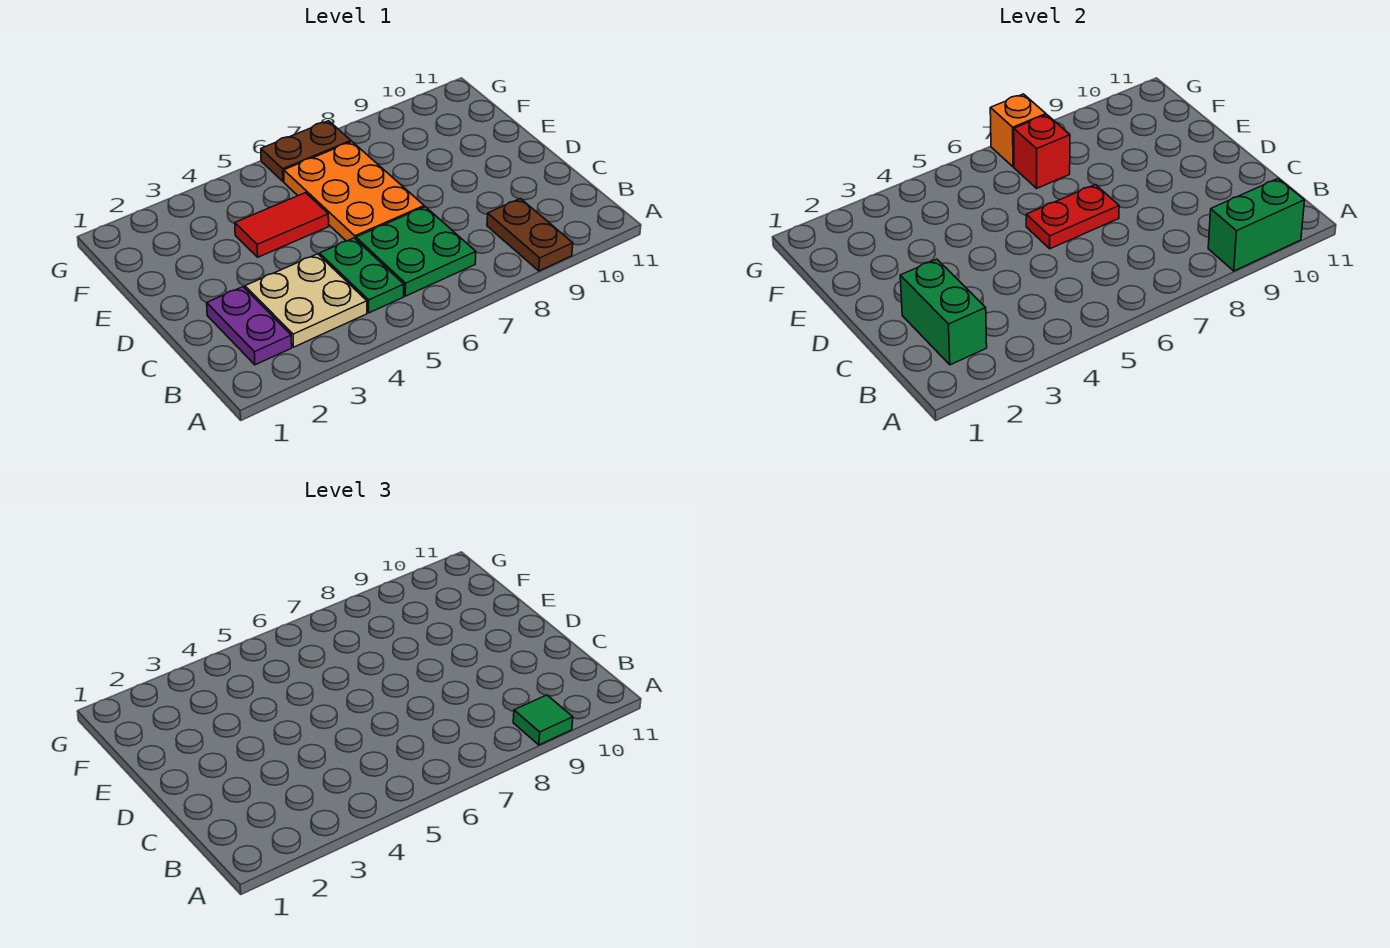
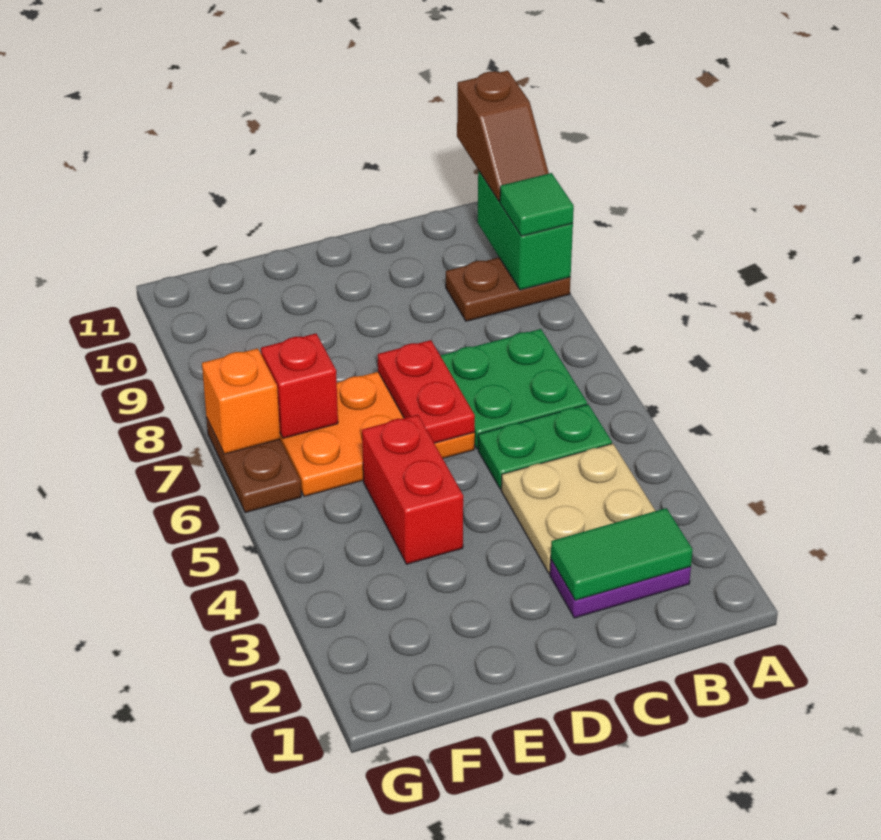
none -> brown slope A10:A11 level 3 top 11
green brick B2:C2 level 2 -> green tile B2:C2 level 2
red tile E4:E5 level 1 -> red brick E4:E5 level 1

